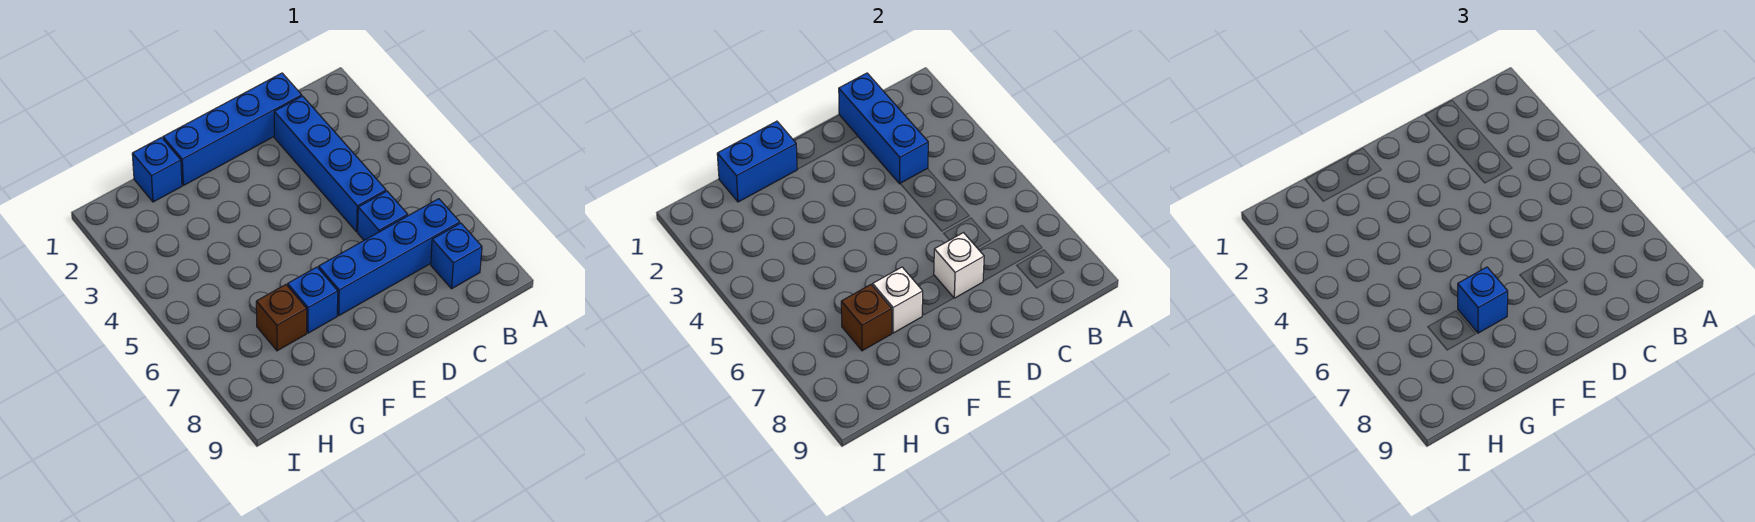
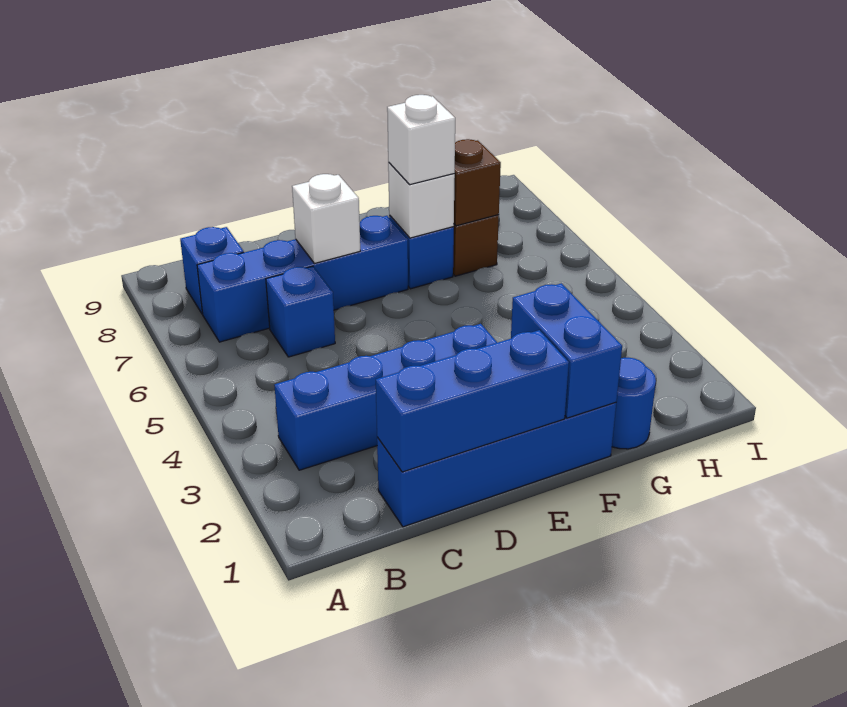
blue brick C1:C3 level 2 -> blue brick C1:E1 level 2
blue brick C2:C5 level 1 -> blue brick B3:E3 level 1
blue brick F1:G1 level 2 -> blue brick F1:F2 level 2
blue brick F7 level 3 -> white brick F7 level 3
blue brick G1 level 1 -> blue round brick G1 level 1

